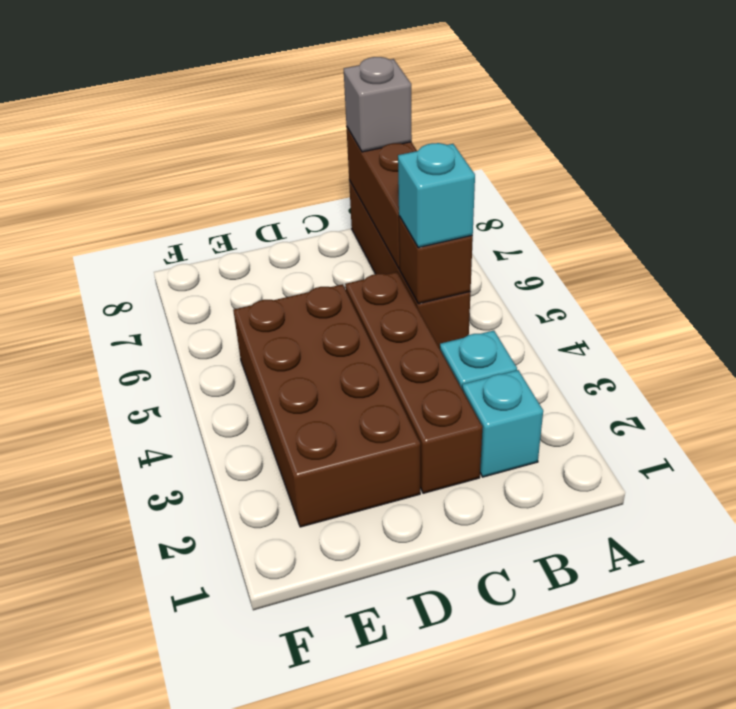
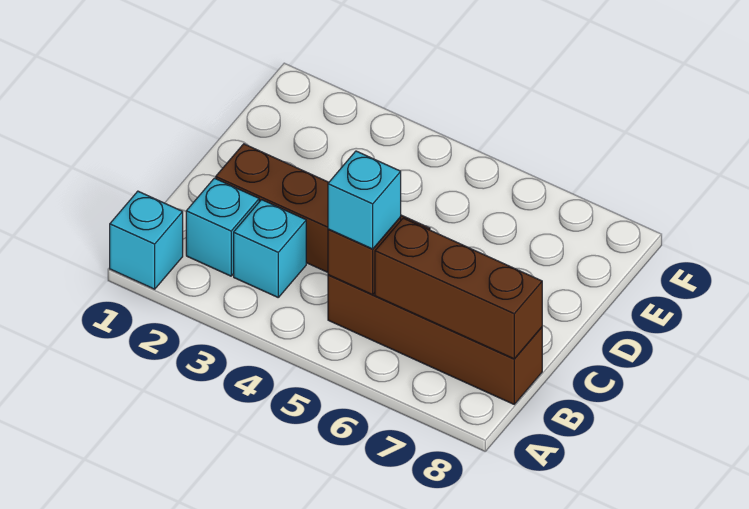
none -> cyan brick A1 level 1
grey brick B8 level 3 -> none
brown brick D2:E5 level 1 -> none

